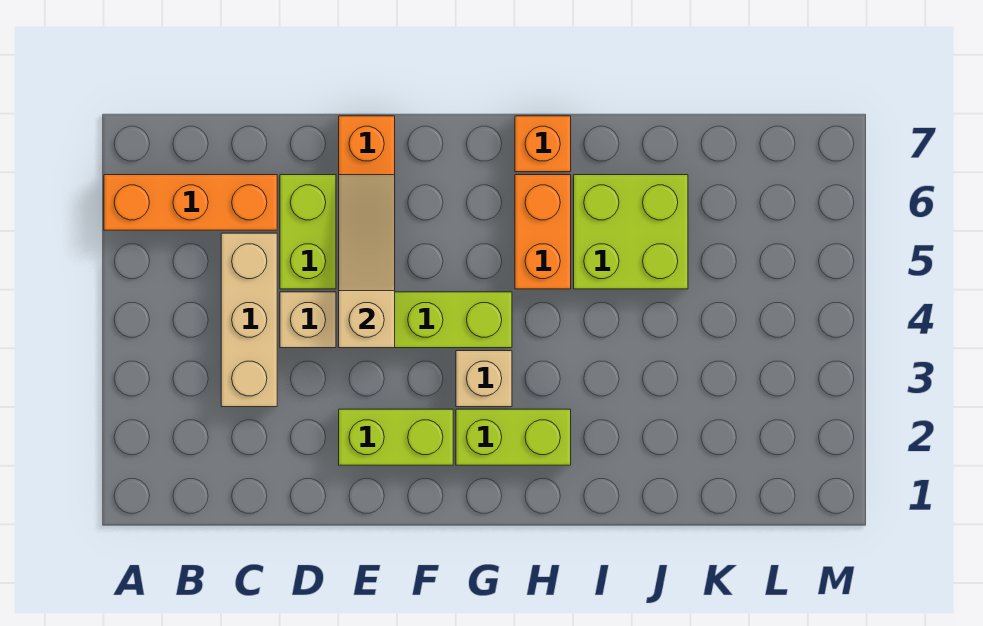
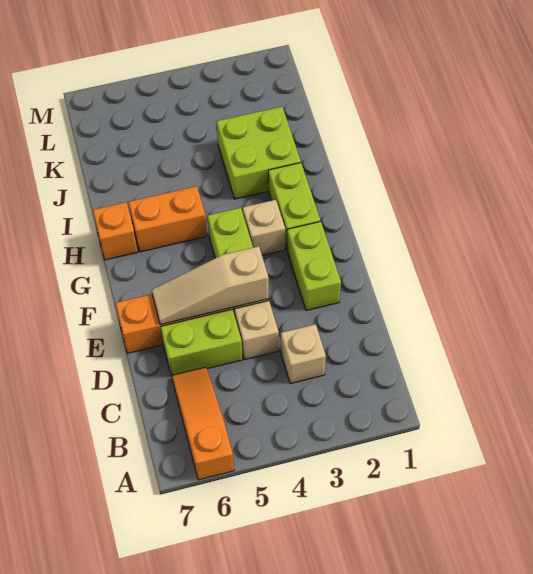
orange brick A6:C6 level 1 -> orange slope A6:C6 level 1 top A
tan brick C3:C5 level 1 -> tan brick C3 level 1
lime brick I5:J6 level 1 -> lime brick I2:J3 level 1

